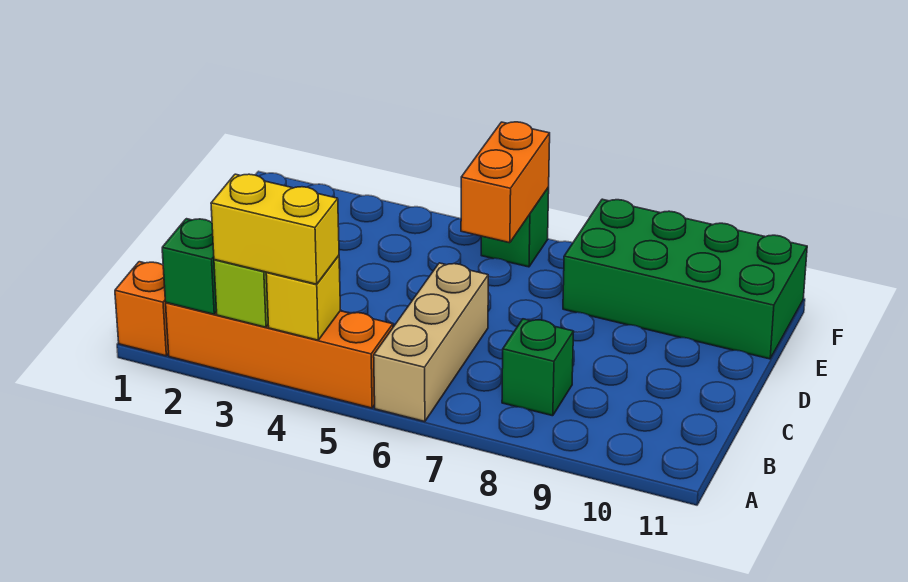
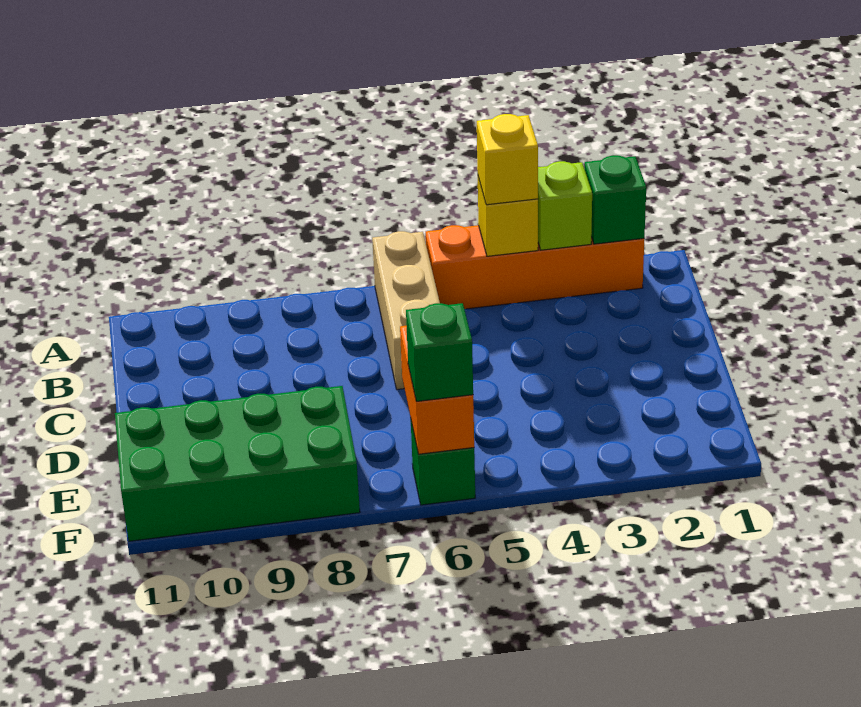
orange brick A1 level 1 -> none
yellow brick A3:A4 level 3 -> yellow brick A4 level 3
green brick B8 level 1 -> green brick F6 level 3

